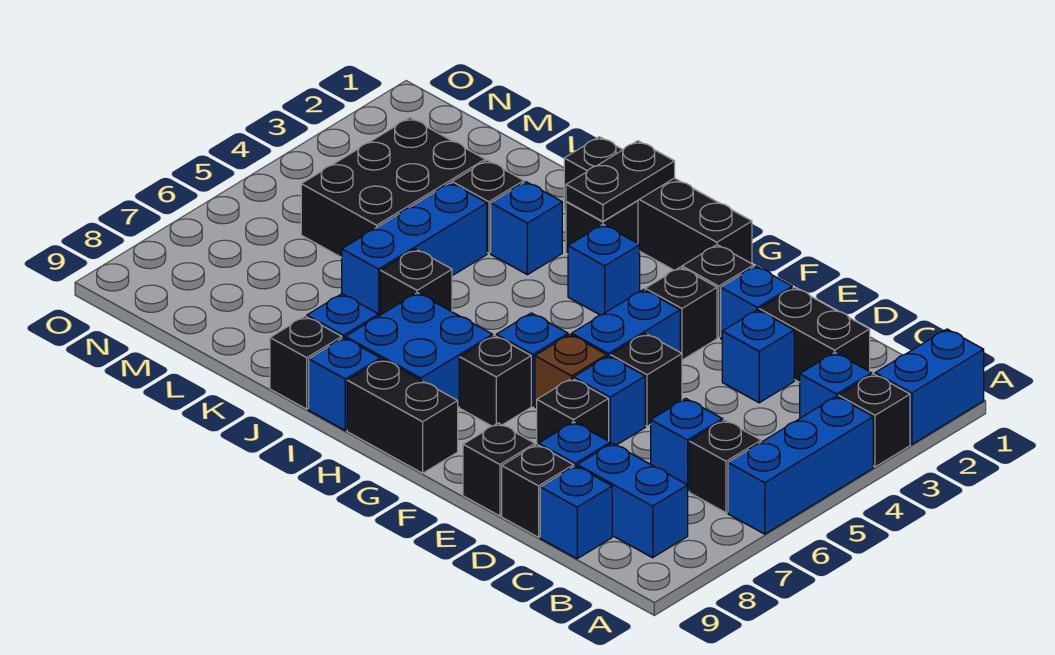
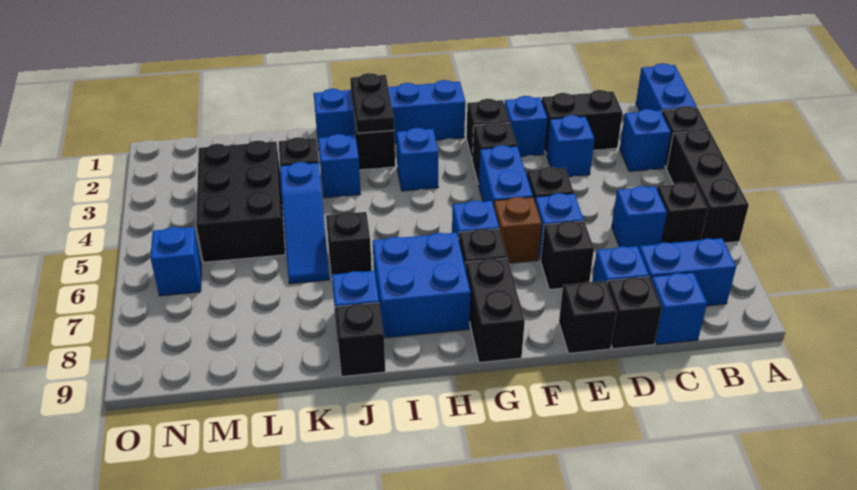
blue brick A4:A6 level 1 -> black brick A4:A6 level 1
black brick G1:J1 level 1 -> blue brick G1:J1 level 1
black brick G9:H9 level 1 -> black brick G8:G9 level 1
blue brick I9 level 1 -> blue brick N6 level 1
blue brick K4:K6 level 1 -> blue slope K4:K6 level 1 top 4

